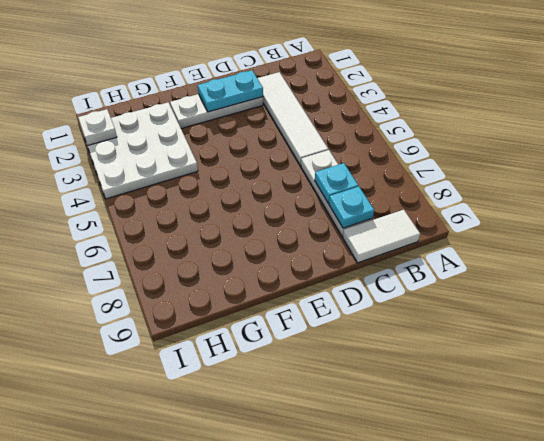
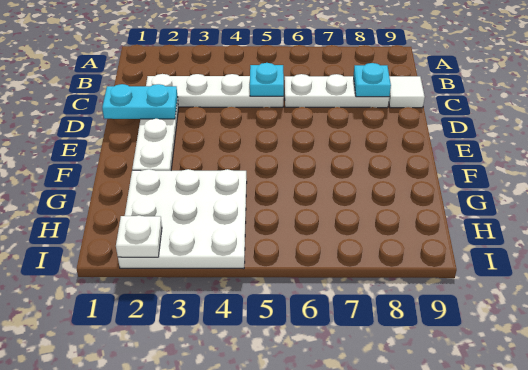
white tile B9:C9 level 1 -> white tile C9 level 1
white tile C2:C5 level 1 -> white plate C2:C5 level 1
cyan plate C7 level 2 -> cyan plate C5 level 2
cyan plate D2:E2 level 2 -> cyan plate D1:D2 level 2

